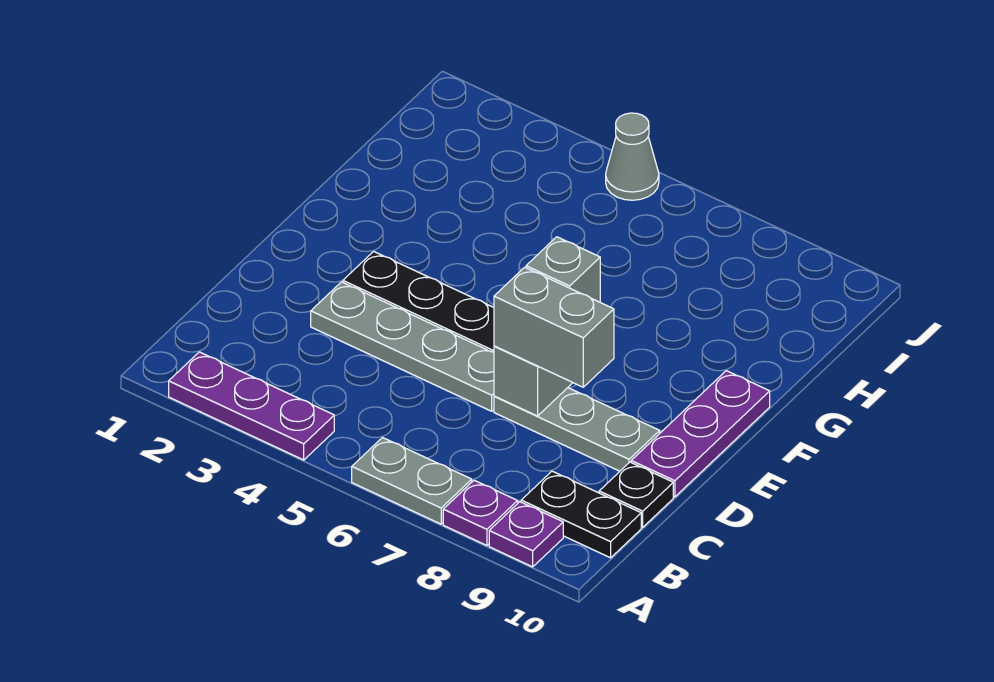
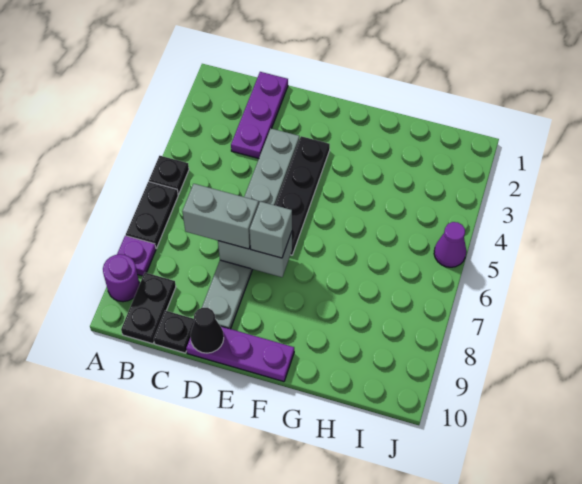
purple plate A2:A4 level 1 -> purple plate C1:C3 level 1
none -> black plate A5 level 1
grey plate A6:A7 level 1 -> black plate A6:A7 level 1
purple plate A9 level 1 -> purple round brick A9 level 1
grey brick D7:D8 level 3 -> grey brick C7:D7 level 3
none -> black cone D10 level 2
grey cone J5 level 1 -> purple cone J5 level 1

